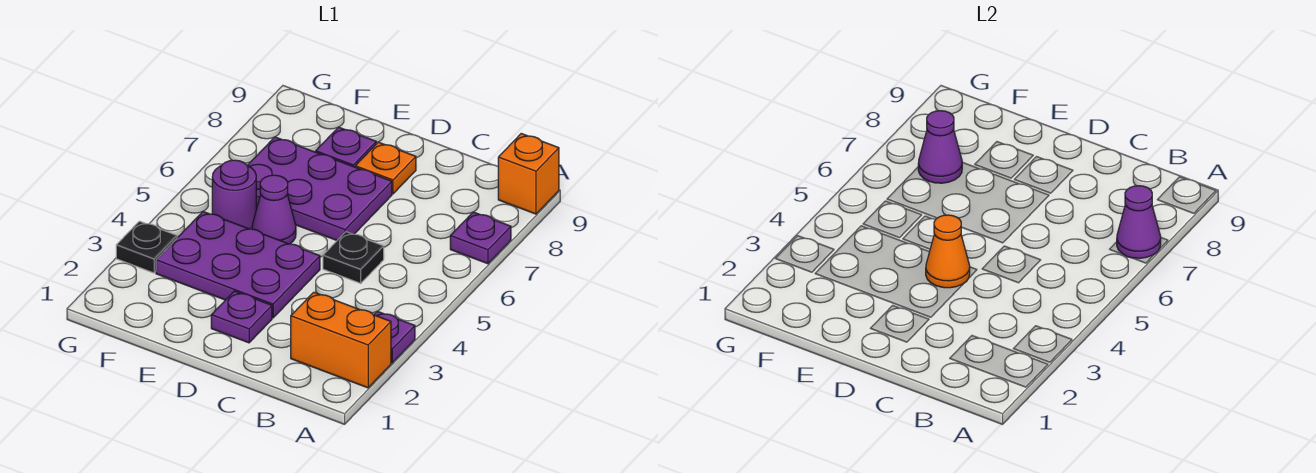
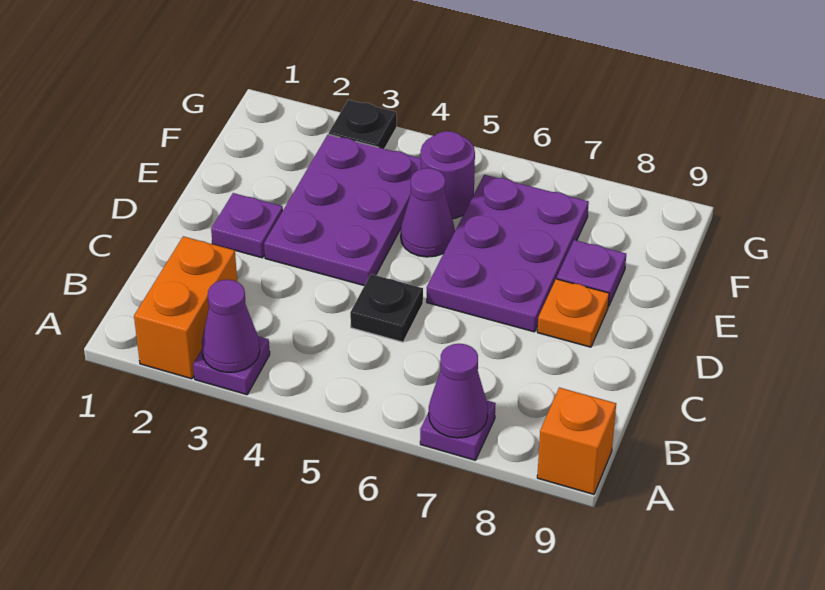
orange cone D4 level 2 -> none
purple cone F7 level 2 -> purple cone A3 level 2

